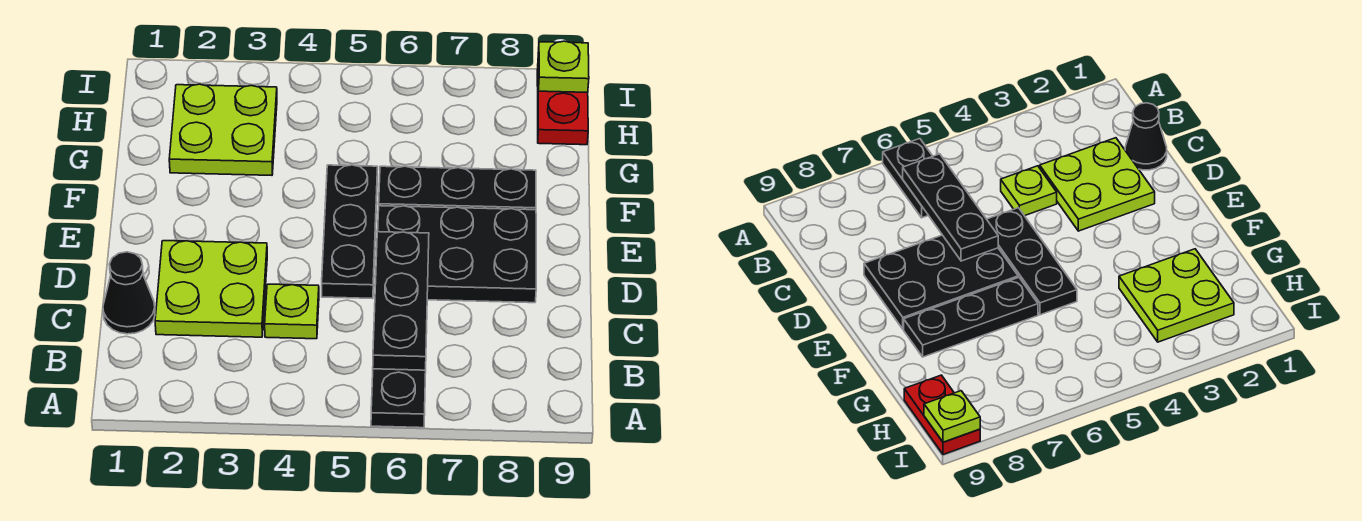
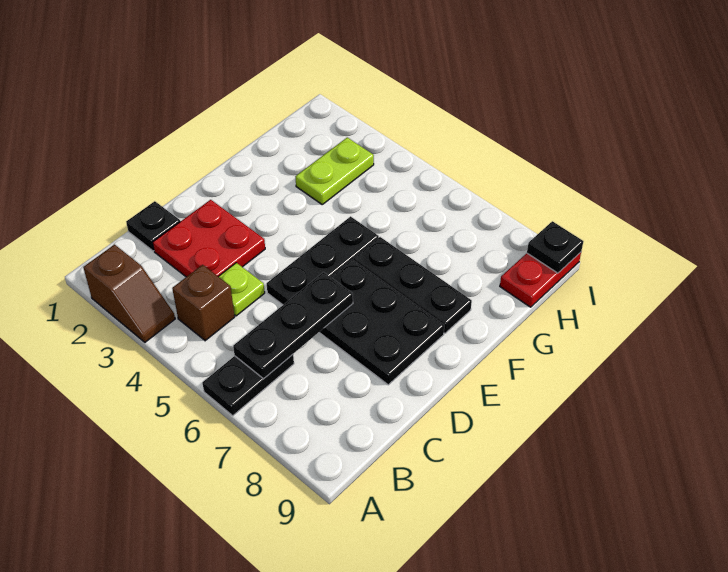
none -> brown slope A2:A3 level 1 top 2
none -> brown brick B4 level 1
black cone C1 level 1 -> black plate C1 level 1
lime plate C2:D3 level 1 -> red plate C2:D3 level 1
lime plate G2:H3 level 1 -> lime plate G3:H3 level 1
lime plate I9 level 2 -> black plate I9 level 2

